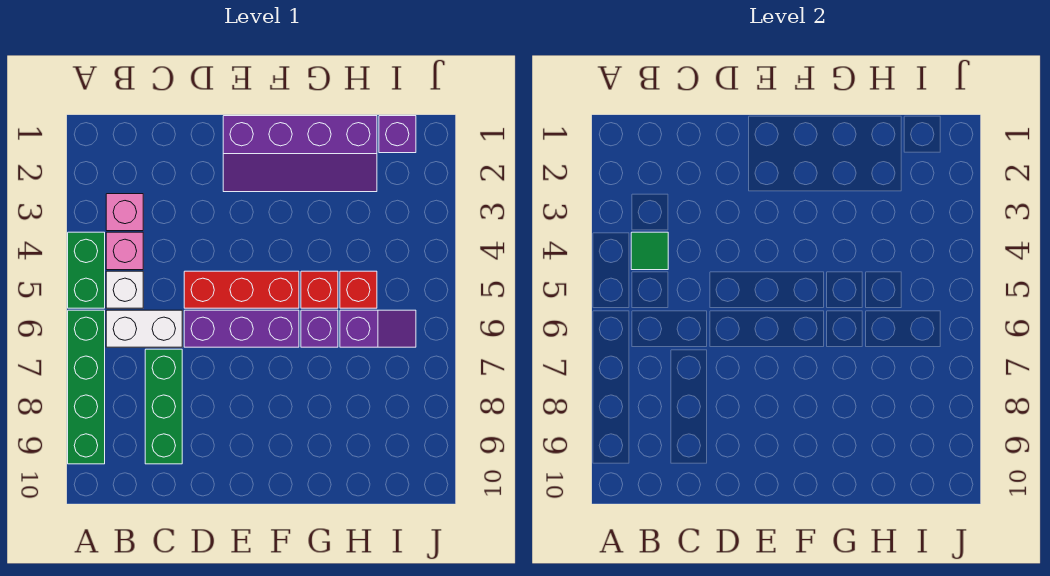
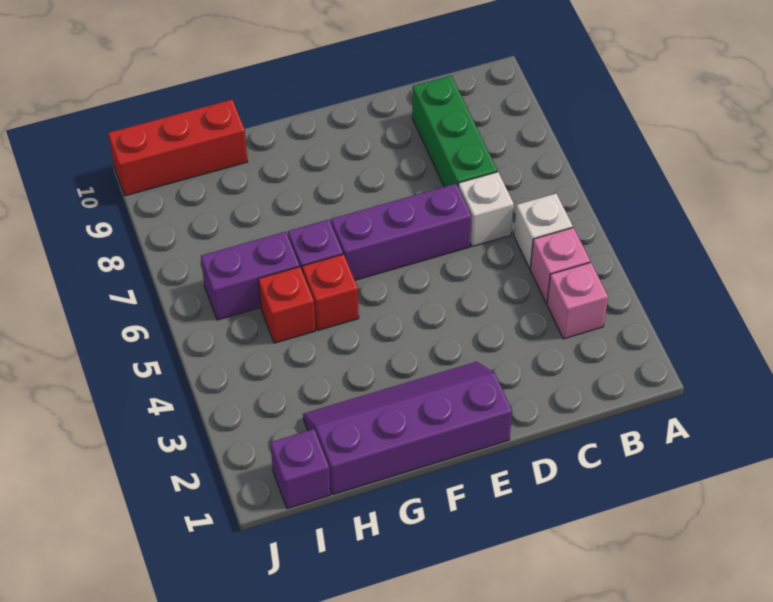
green brick A4:A5 level 1 -> none
green brick A6:A9 level 1 -> none
green tile B4 level 2 -> none
white brick B6:C6 level 1 -> white brick C6 level 1
red brick D5:F5 level 1 -> red brick H10:J10 level 1
purple slope H6:I6 level 1 top H -> purple brick H6:I6 level 1

